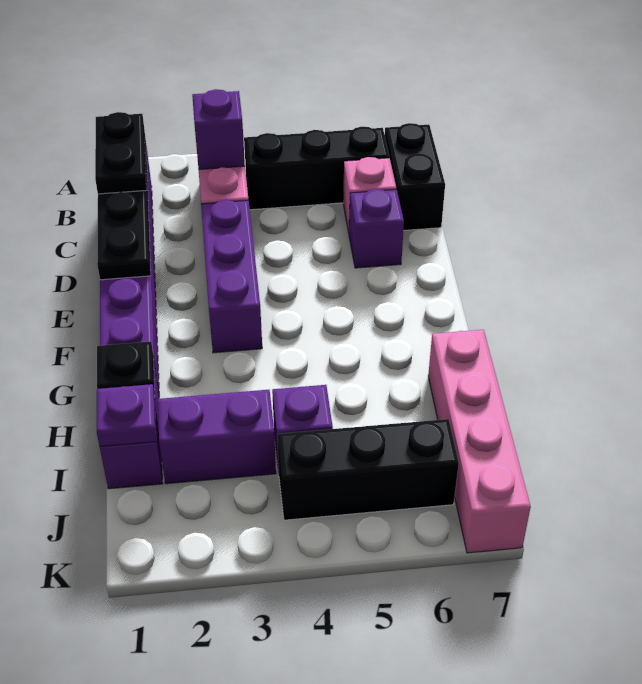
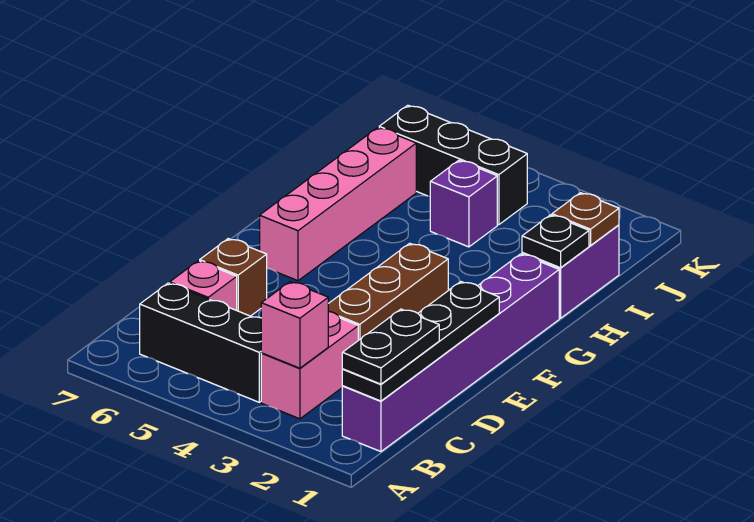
purple brick B3 level 2 -> pink brick B3 level 2
black brick B7:C7 level 1 -> none
purple brick D3:F3 level 1 -> brown brick D3:F3 level 1
purple brick D6 level 1 -> brown brick D6 level 1
pink brick H7:K7 level 1 -> pink brick F6:I6 level 1
purple plate I1 level 2 -> brown plate I1 level 2
purple brick I2:I3 level 1 -> none

